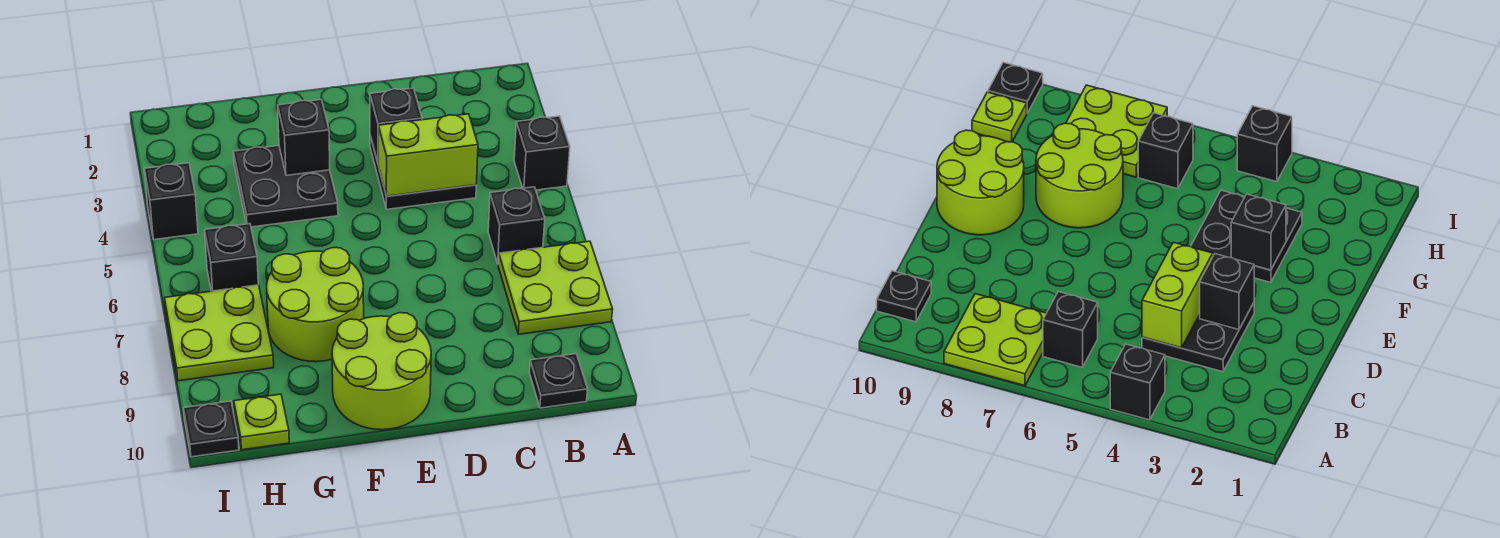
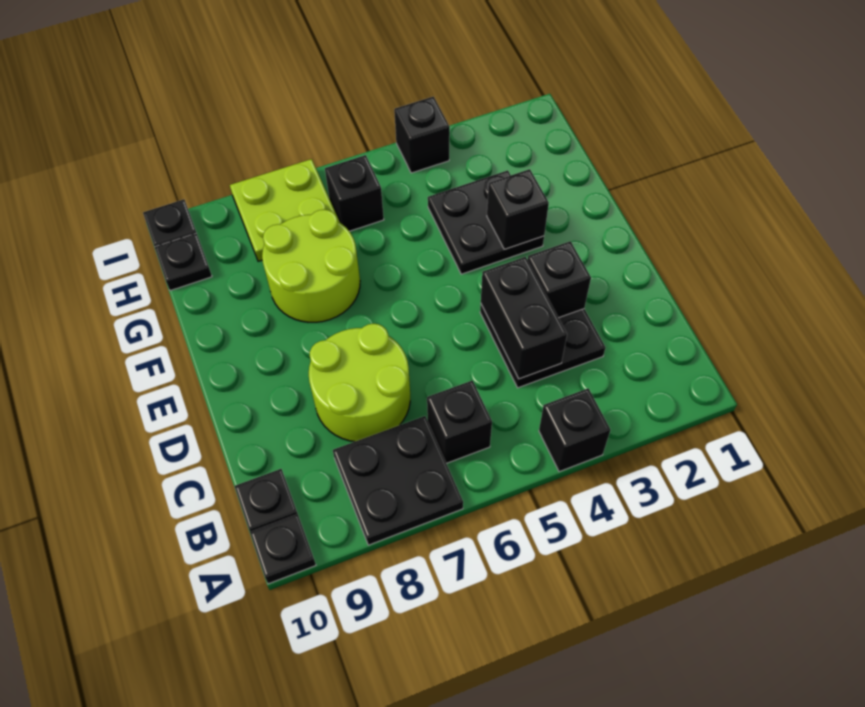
lime plate A7:B8 level 1 -> black plate A7:B8 level 1
none -> black plate A10 level 1
lime brick C4:D4 level 2 -> black brick C4:D4 level 2
lime round brick E9:F10 level 1 -> lime round brick C7:D8 level 1
lime plate H10 level 1 -> black plate H10 level 1

